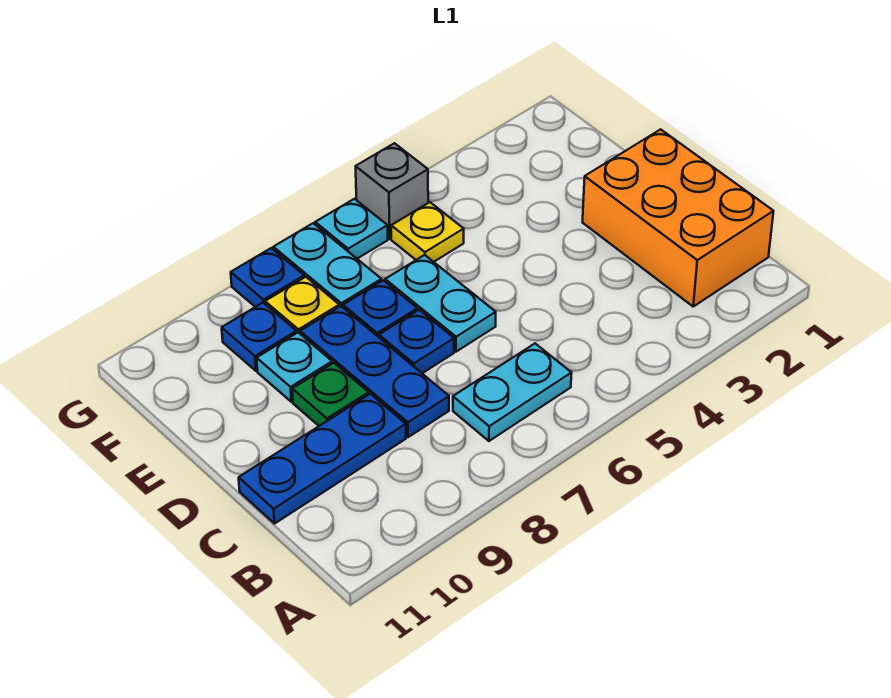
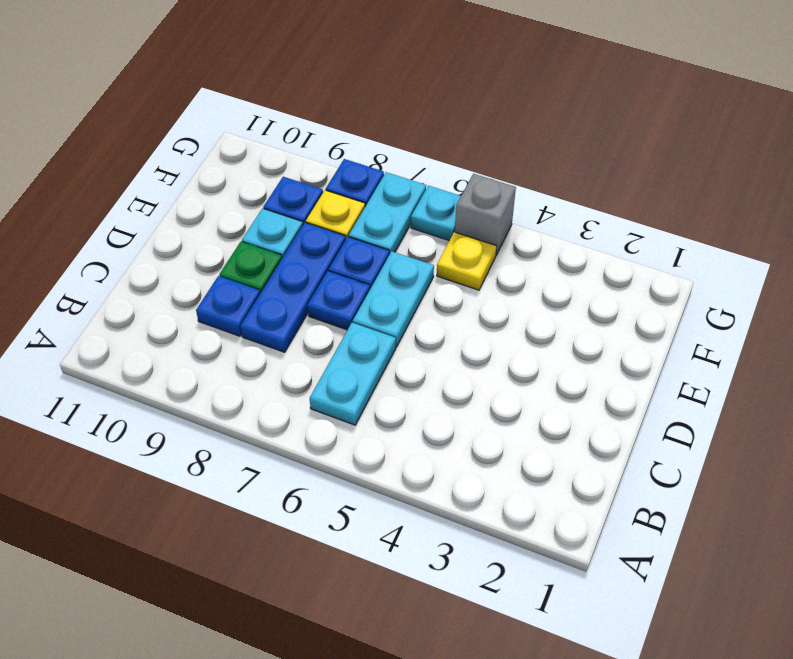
orange brick B1:D2 level 1 -> none
cyan plate B6:B7 level 1 -> cyan plate B6:C6 level 1
blue plate C9:C11 level 1 -> blue plate C9 level 1

